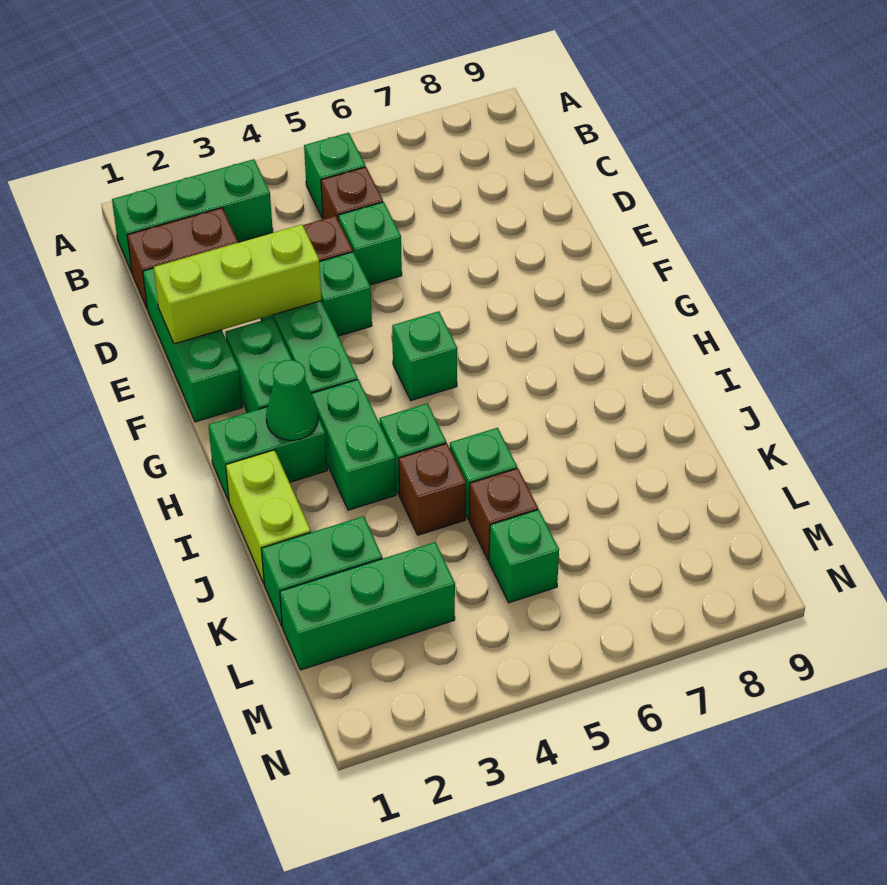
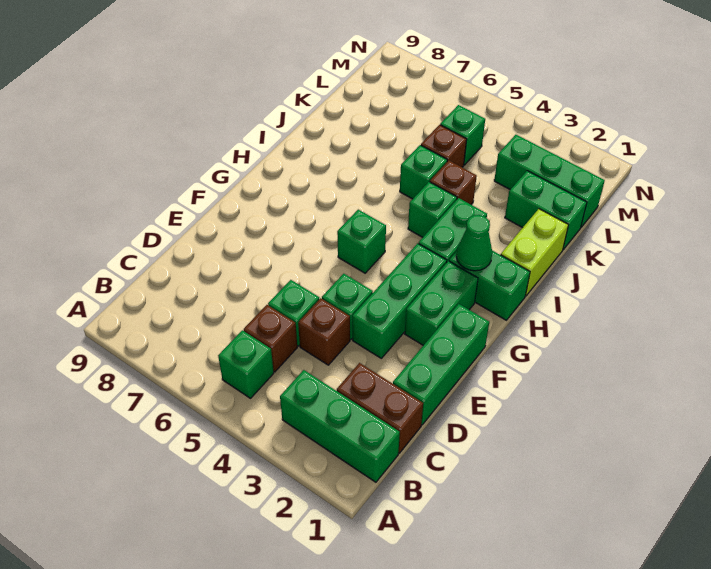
lime brick E1:E3 level 2 -> none

